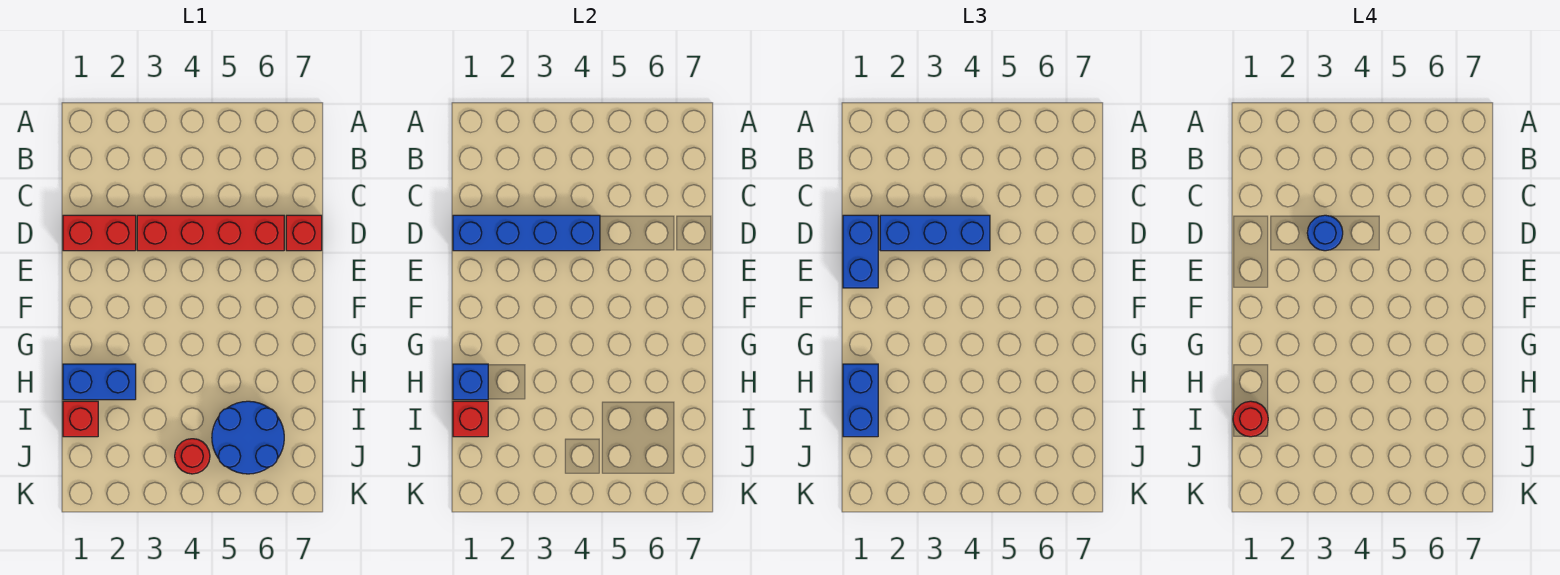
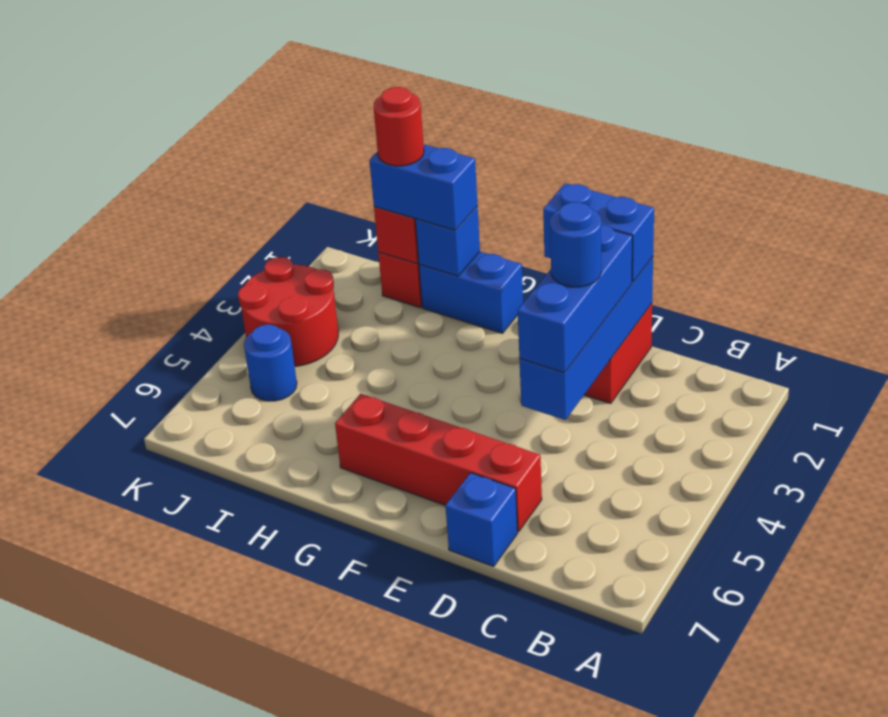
red brick D3:D6 level 1 -> red brick D6:G6 level 1
red brick D7 level 1 -> blue brick D7 level 1
blue brick H1:H2 level 1 -> blue brick G1:H1 level 1
blue round brick I5:J6 level 1 -> blue round brick J5 level 1
red round brick J4 level 1 -> red round brick J3:K4 level 1

